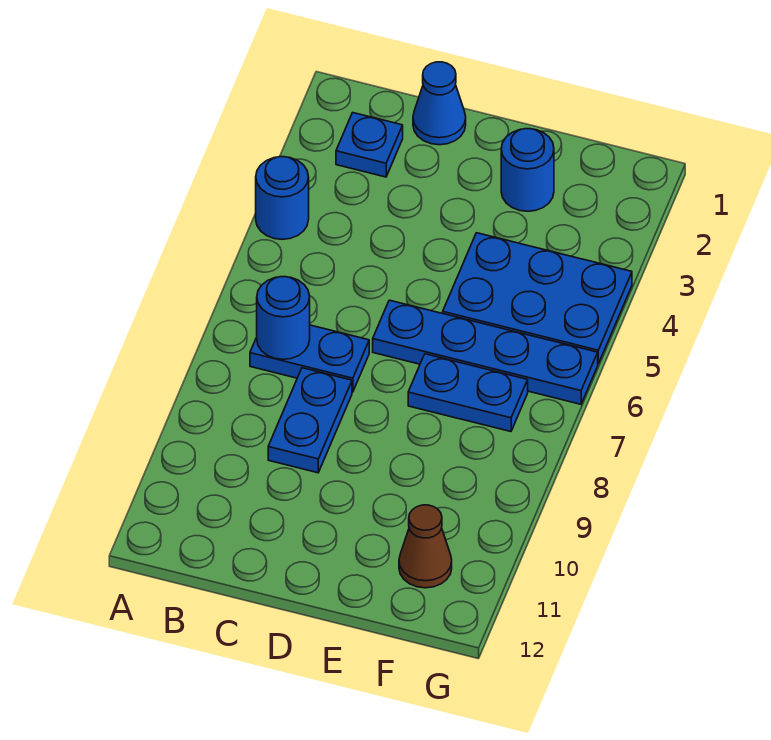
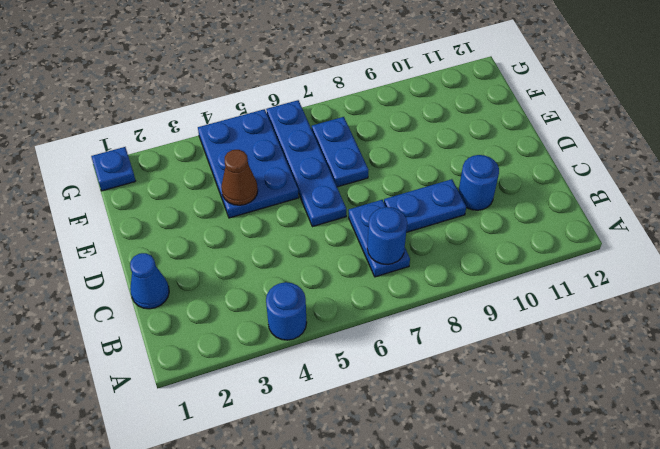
blue plate B2 level 1 -> blue plate G1 level 1
blue round brick E2 level 1 -> blue round brick C10 level 1
brown cone F11 level 1 -> brown cone E4 level 2

